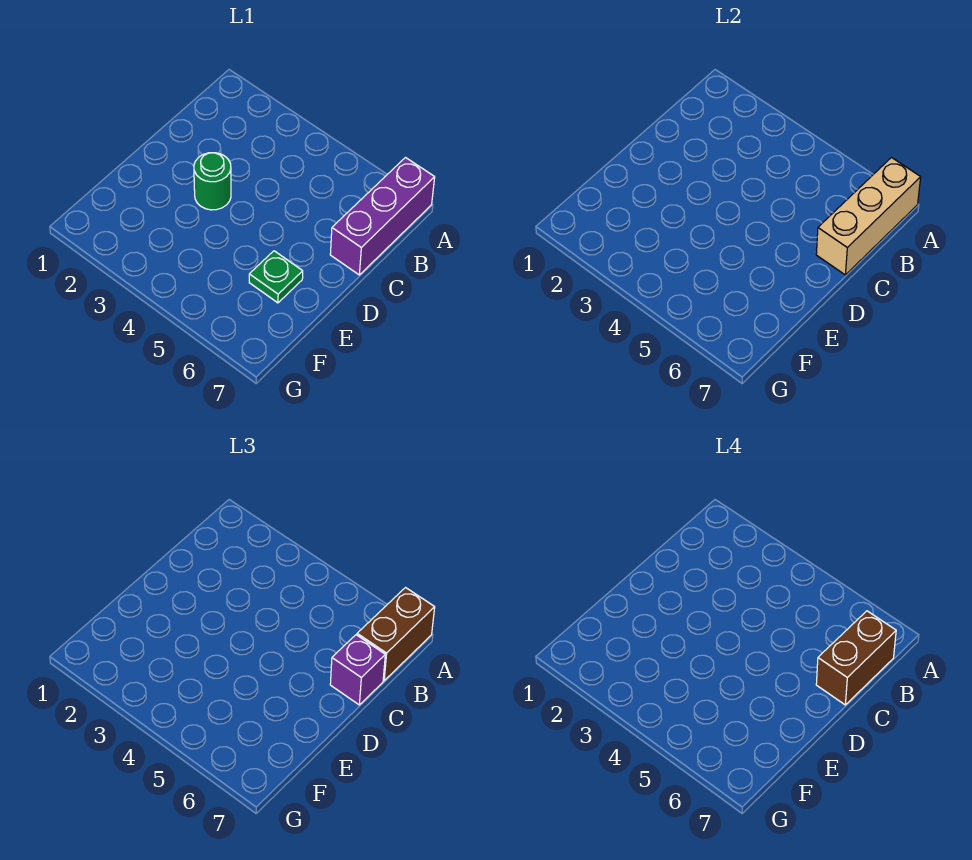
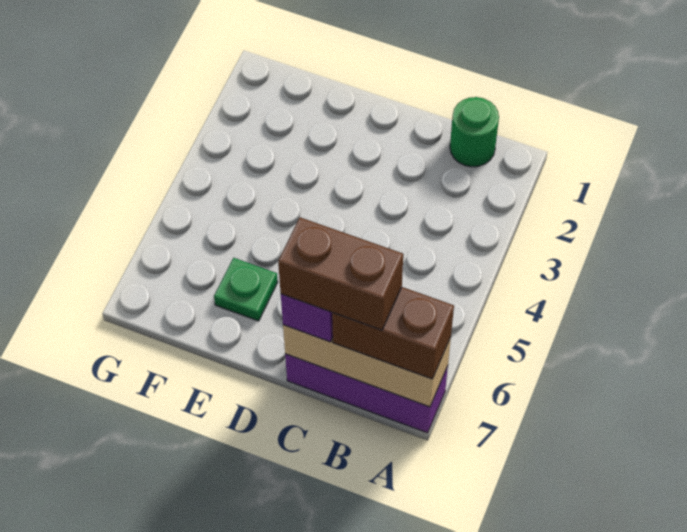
green round brick D3 level 1 -> green round brick B1 level 1

